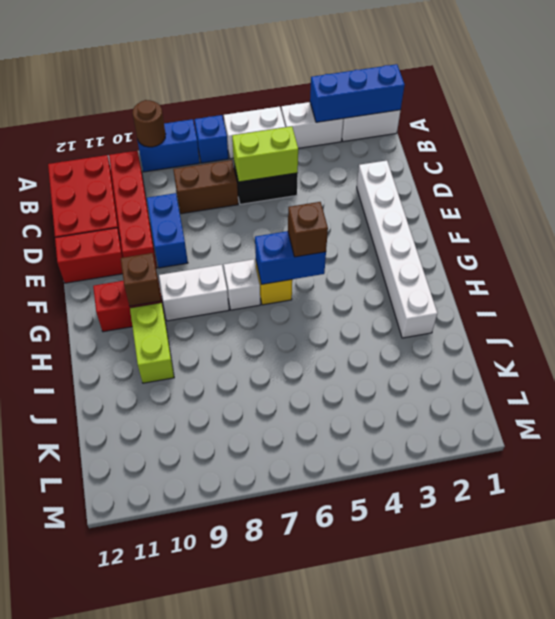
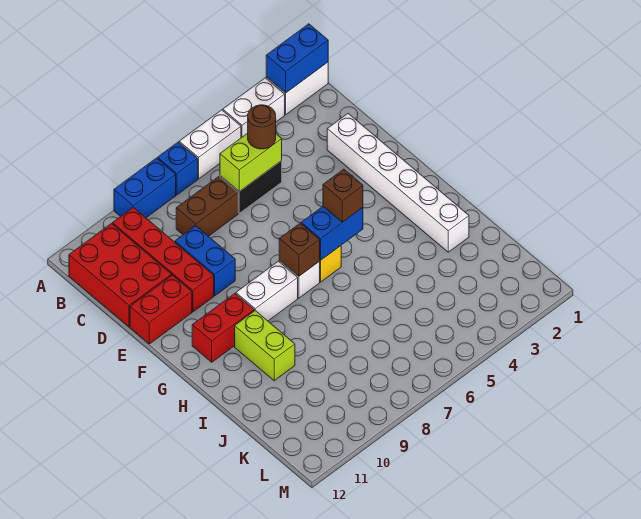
blue brick A1:A3 level 2 -> blue brick A1:A2 level 2
brown round brick A9 level 2 -> brown round brick C5 level 3
brown brick G10 level 2 -> brown brick G7 level 2

